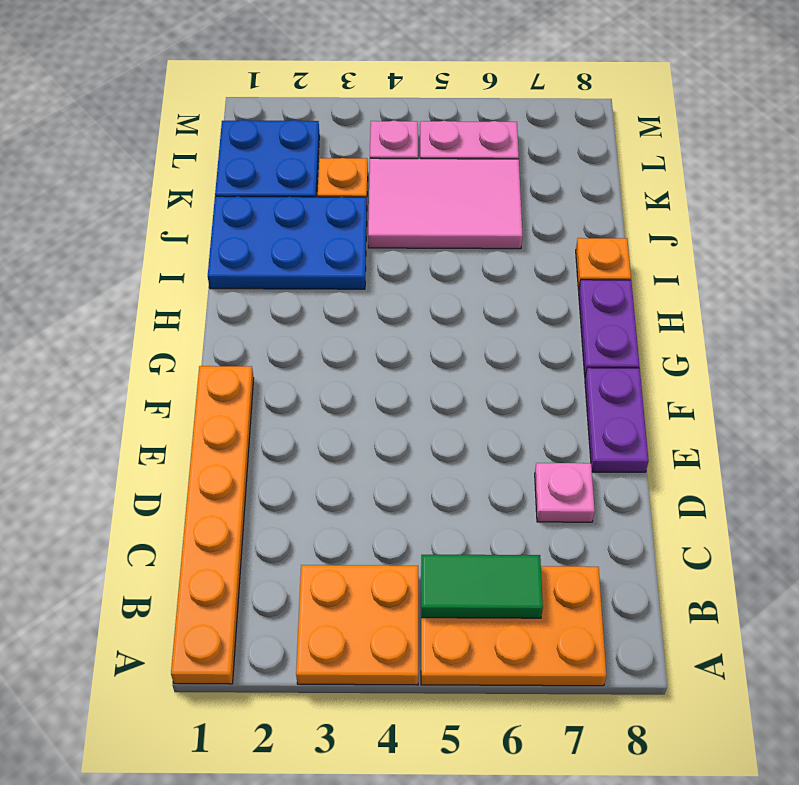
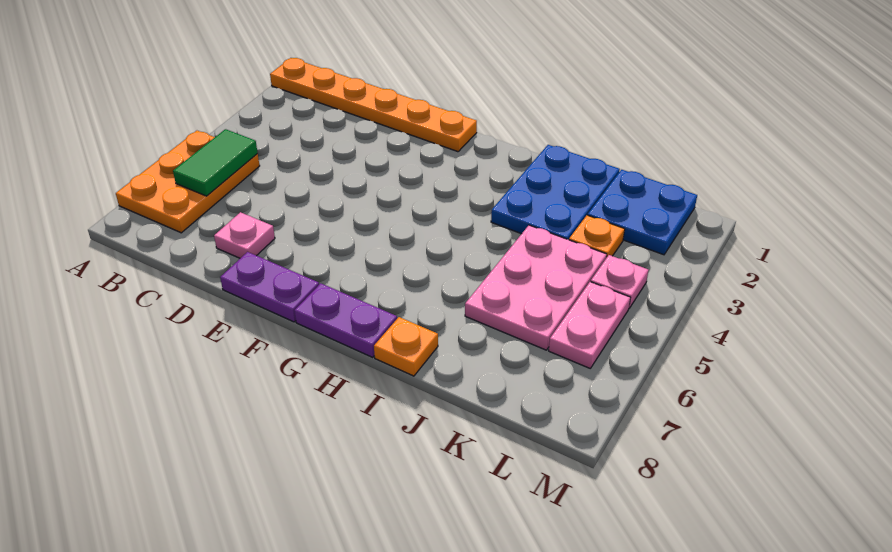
orange plate A3:B4 level 1 -> none
pink tile J4:K6 level 1 -> pink plate J4:K6 level 1

